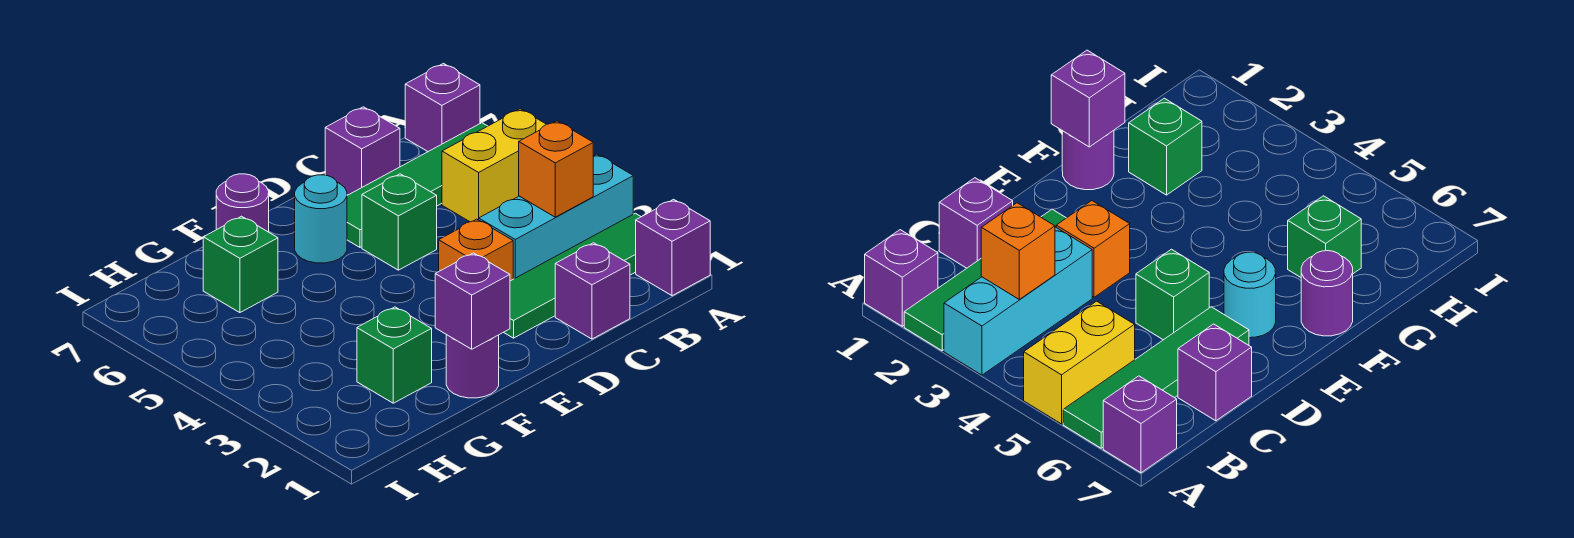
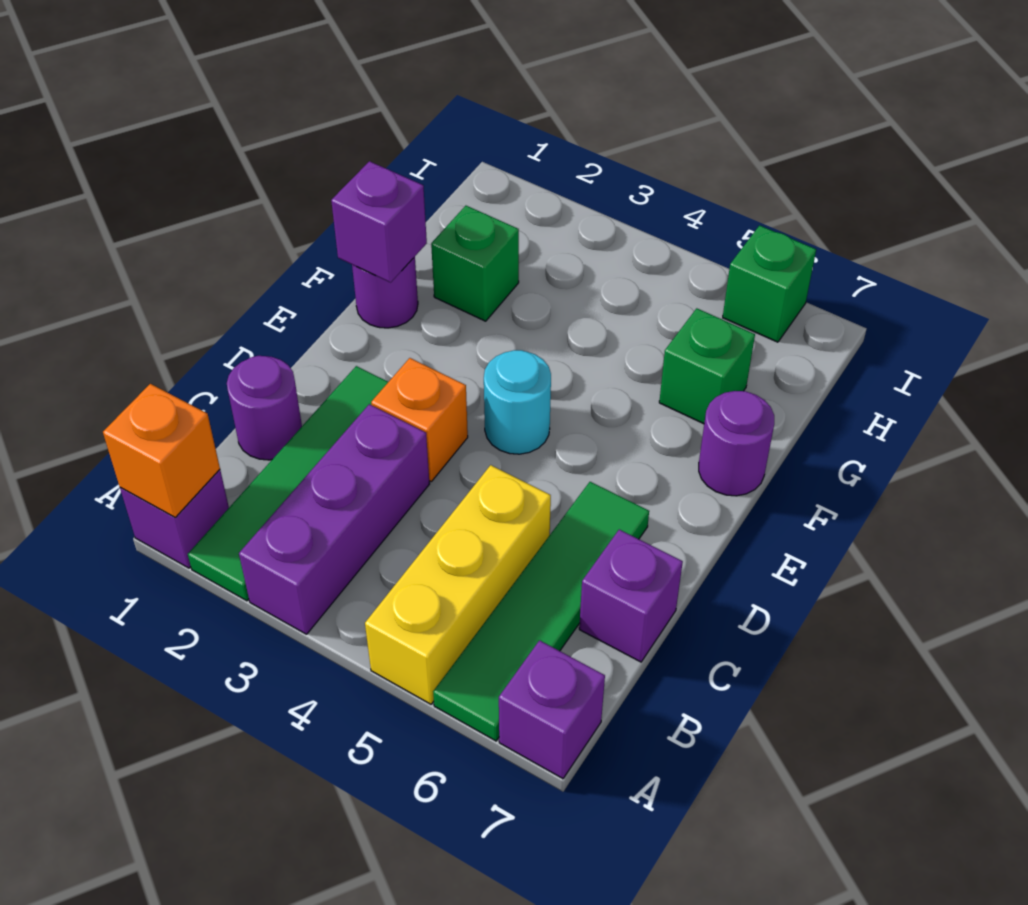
cyan brick A3:C3 level 1 -> purple brick A3:C3 level 1
yellow brick A5:B5 level 1 -> yellow brick A5:C5 level 1
orange brick B3 level 2 -> orange brick A1 level 2
purple brick C1 level 1 -> purple round brick C1 level 1
green brick D5 level 1 -> green brick I6 level 1
cyan round brick E6 level 1 -> cyan round brick E4 level 1

